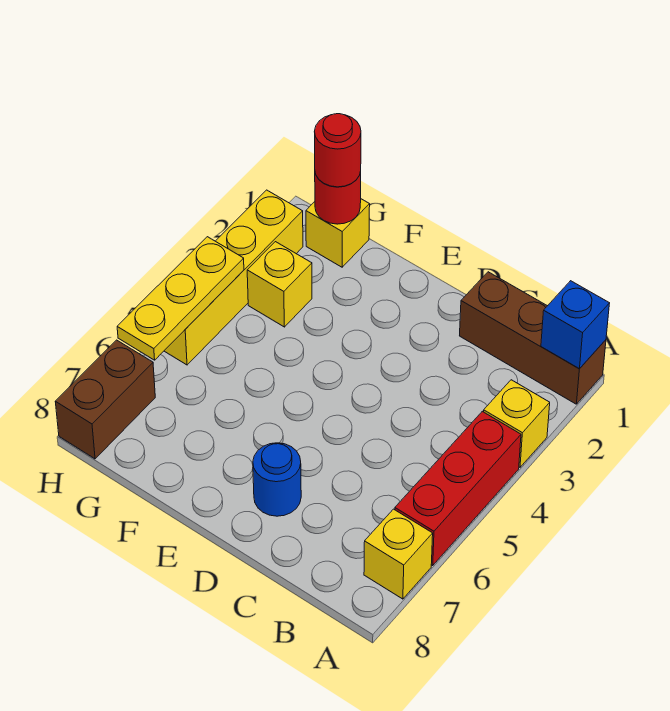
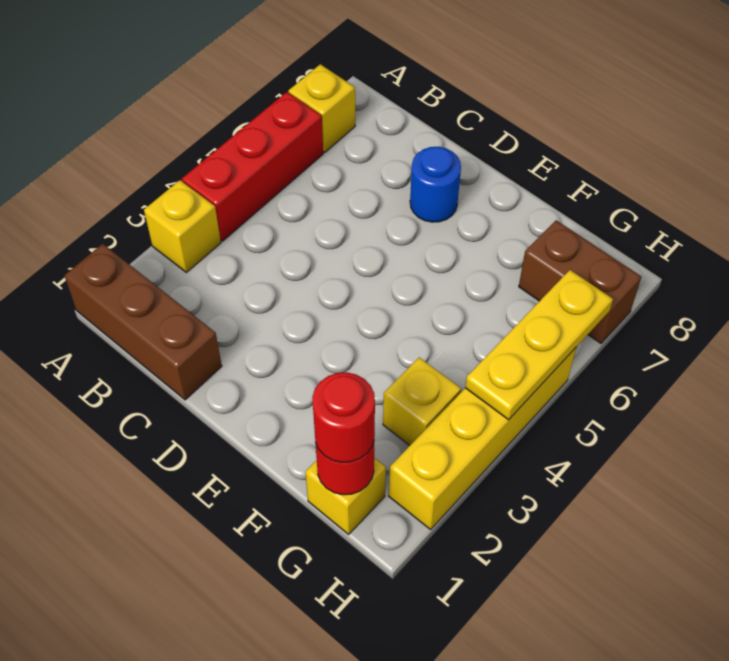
blue brick A1 level 2 -> none
brown brick H7:H8 level 1 -> brown brick G7:H7 level 1

